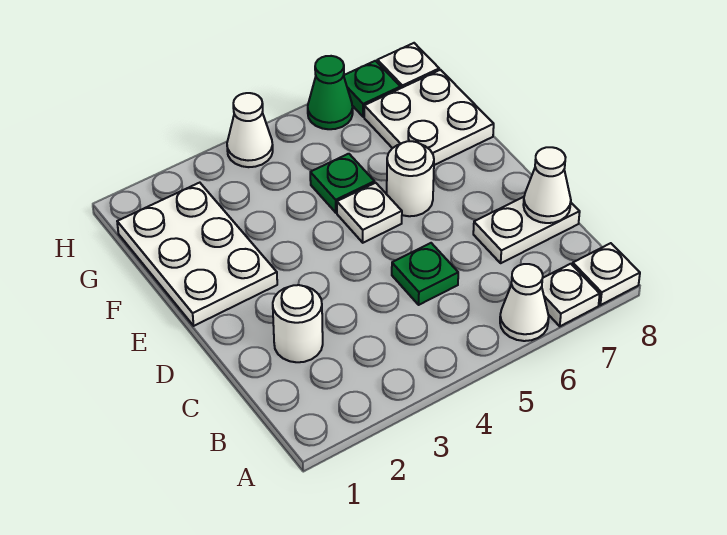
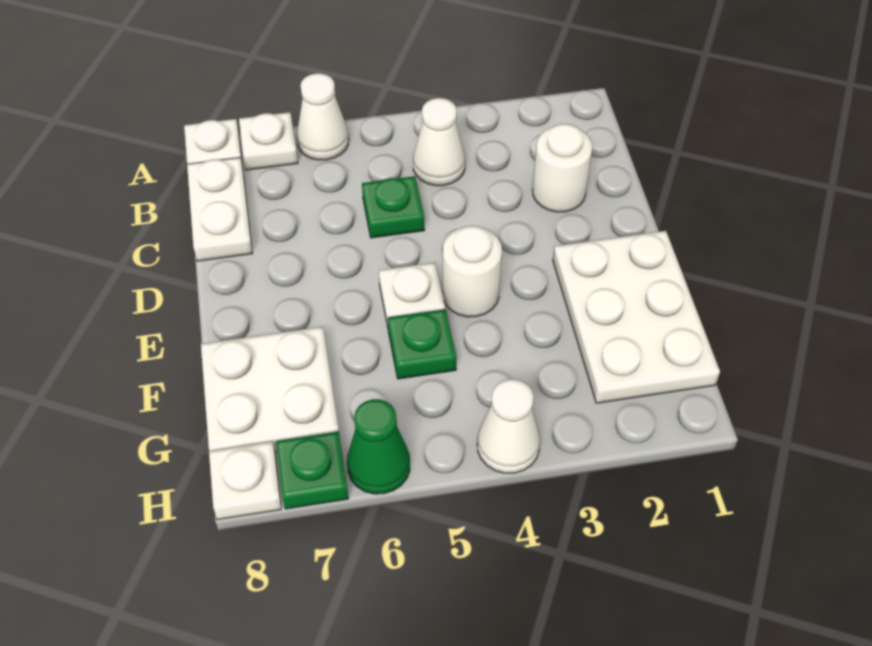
white plate C7:C8 level 1 -> white plate B8:C8 level 1
white cone C8 level 2 -> white cone B4 level 1
white round brick E6 level 1 -> white round brick E4 level 1

